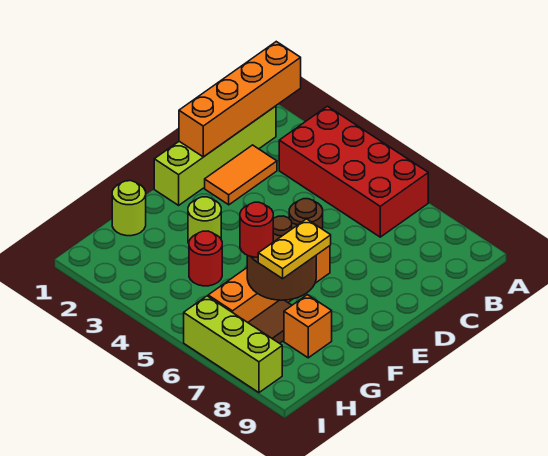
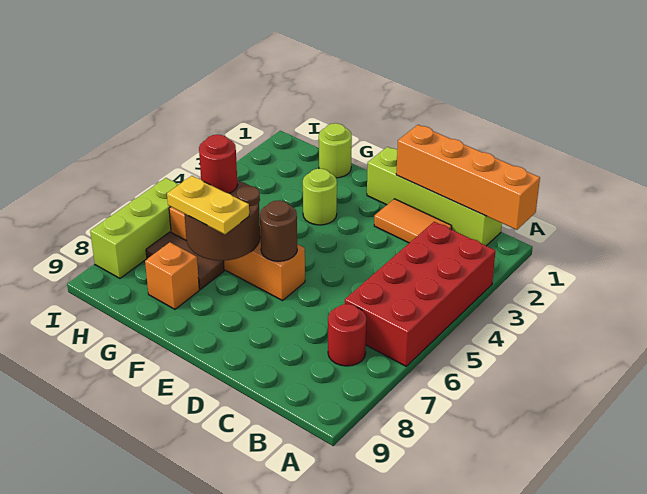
red round brick G4 level 1 -> red round brick B7 level 1

